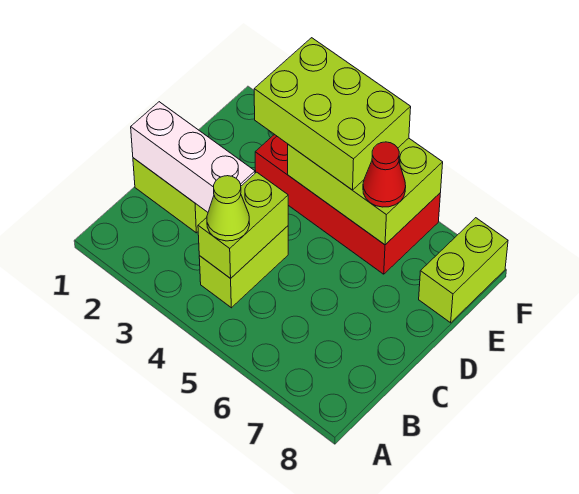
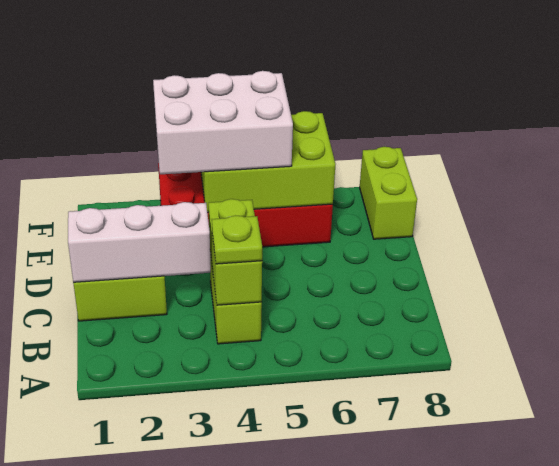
lime cone B4 level 3 -> lime plate B4 level 3
lime brick E3:F5 level 3 -> white brick E3:F5 level 3
red cone E6 level 3 -> none

